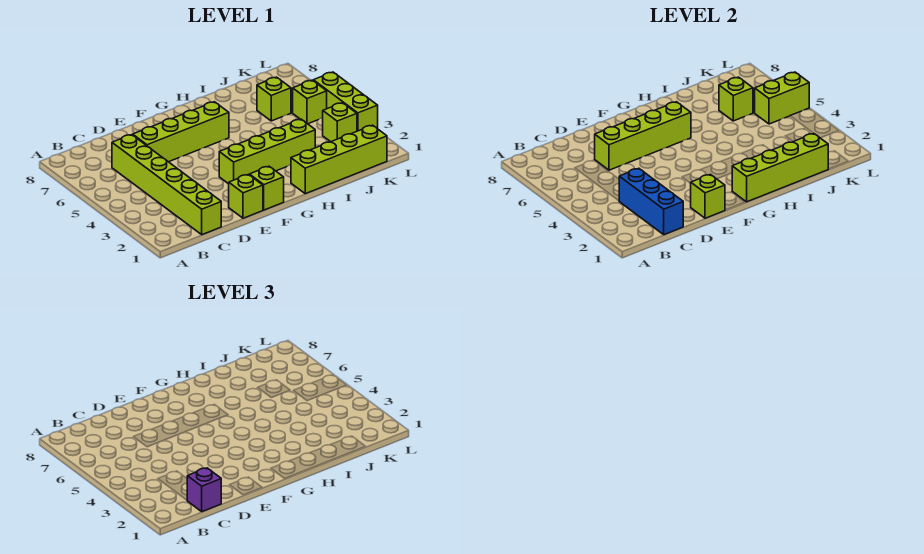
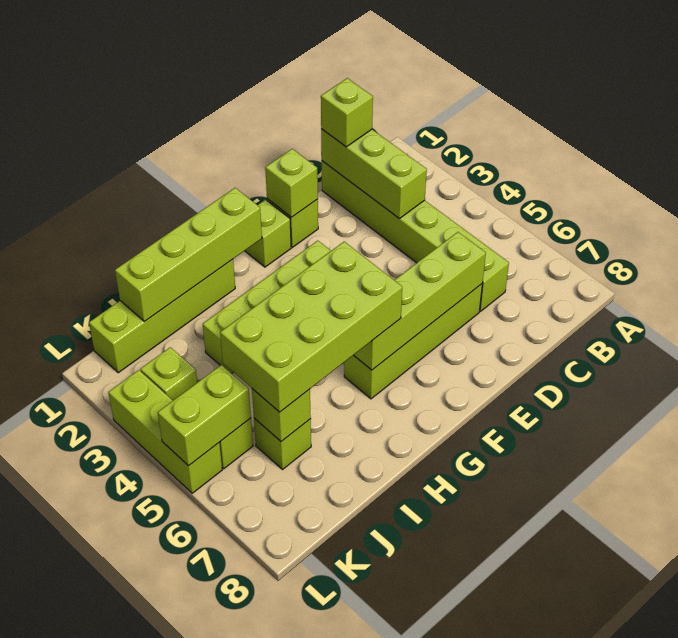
blue brick C1:C3 level 2 -> lime brick C1:C3 level 2
purple brick C1 level 3 -> lime brick C1 level 3
none -> lime brick G5:J6 level 3

